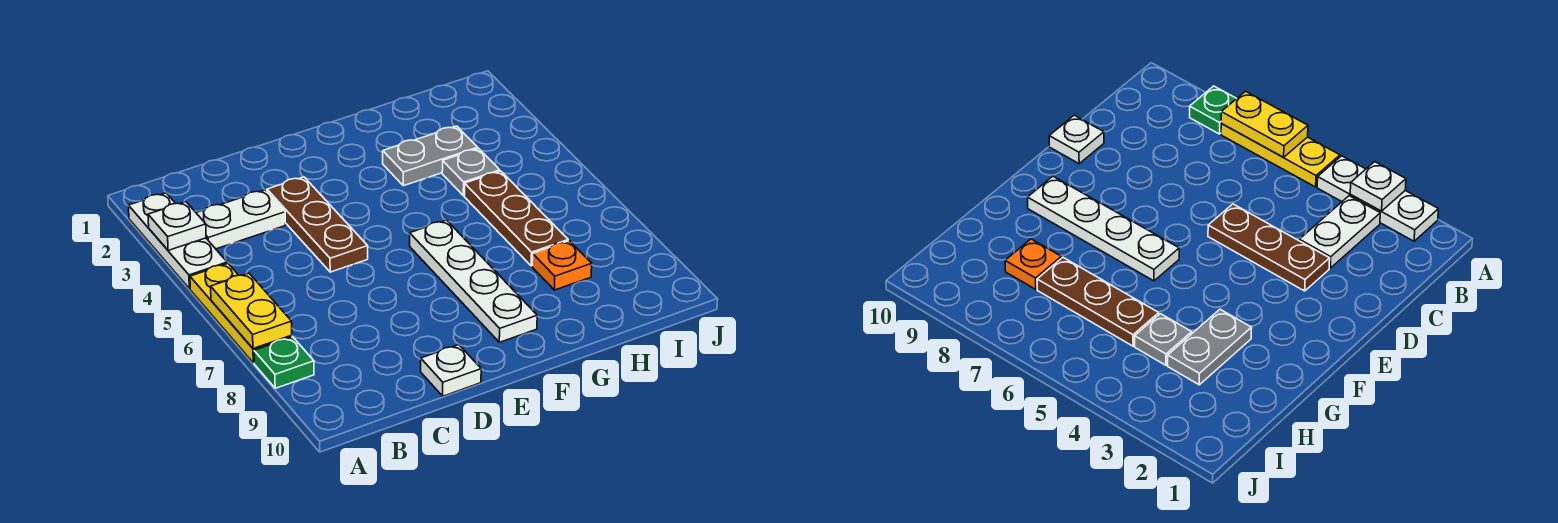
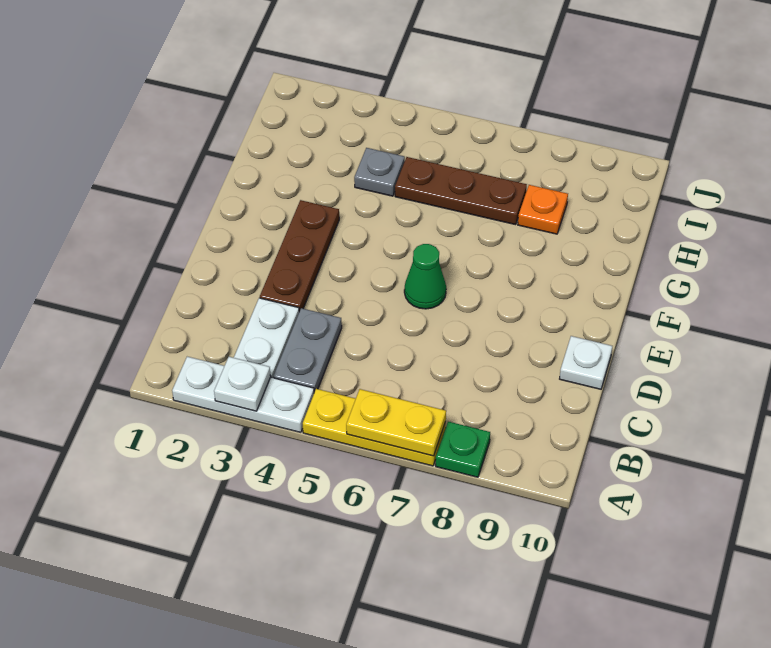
brown plate D3:D5 level 1 -> brown plate D3:F3 level 1
none -> green cone E6 level 1
white plate F6:F9 level 1 -> none
grey plate G3:H3 level 1 -> grey plate B4:C4 level 1

